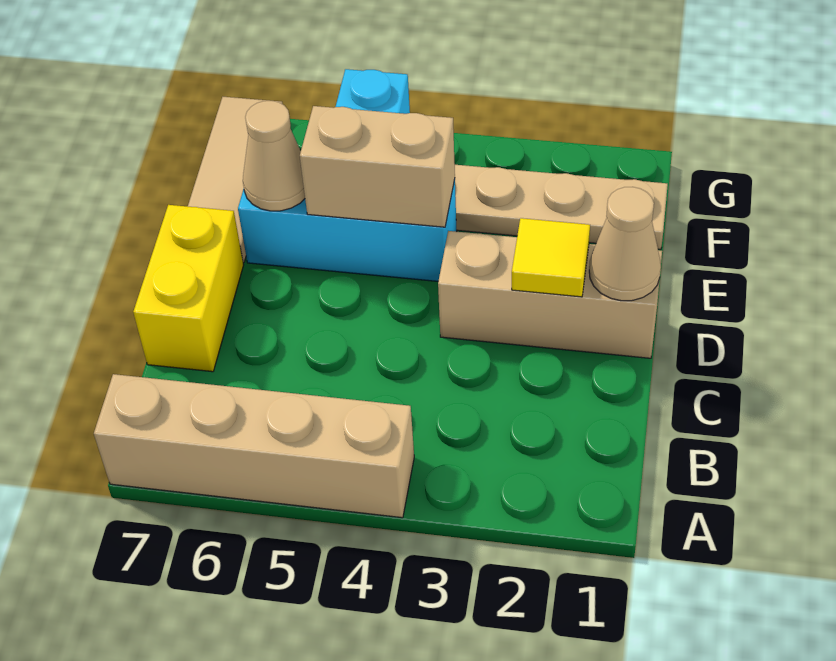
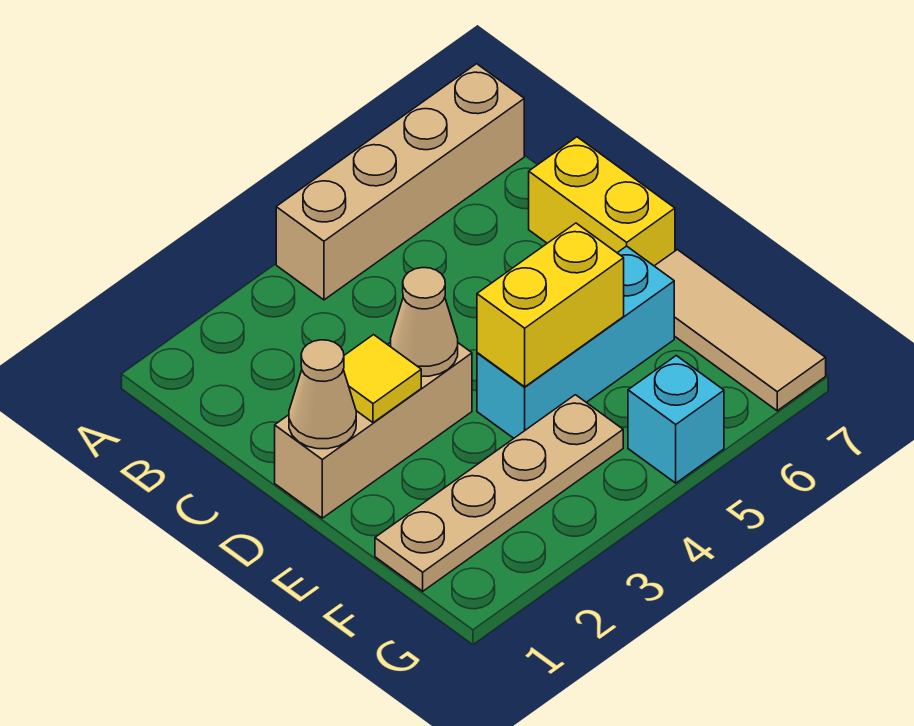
tan brick E4:E5 level 2 -> yellow brick E4:E5 level 2
tan cone E6 level 2 -> tan cone D3 level 2

